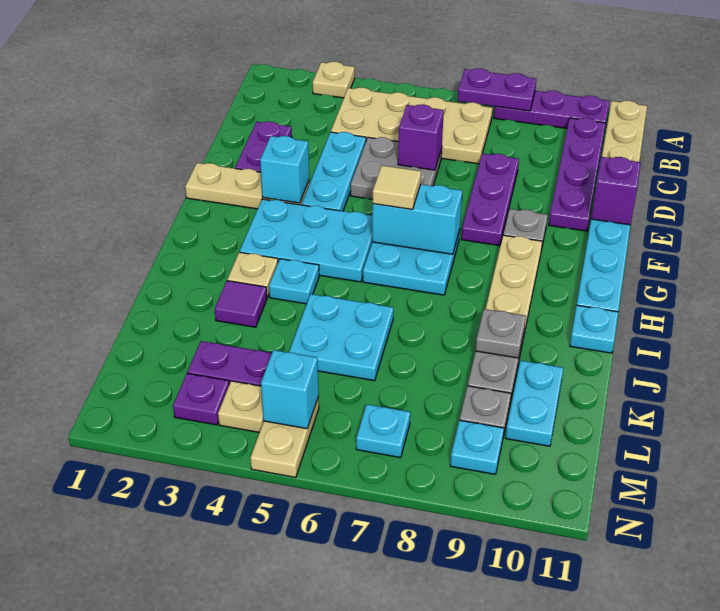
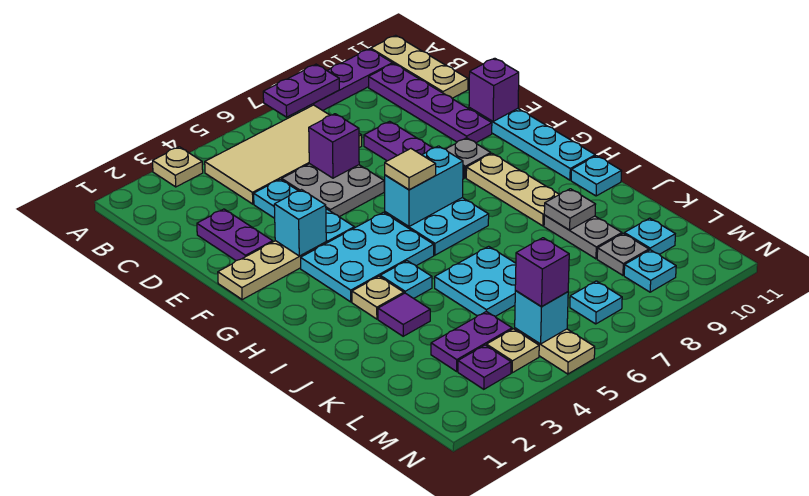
tan plate B4:C7 level 1 -> tan tile B4:C7 level 1
cyan plate K10:L10 level 1 -> cyan plate L10 level 1
none -> purple brick M5 level 3

